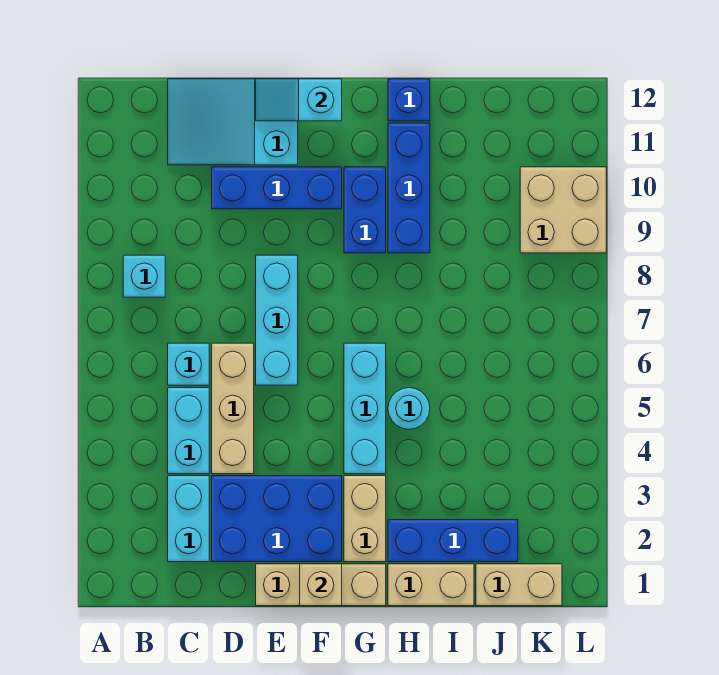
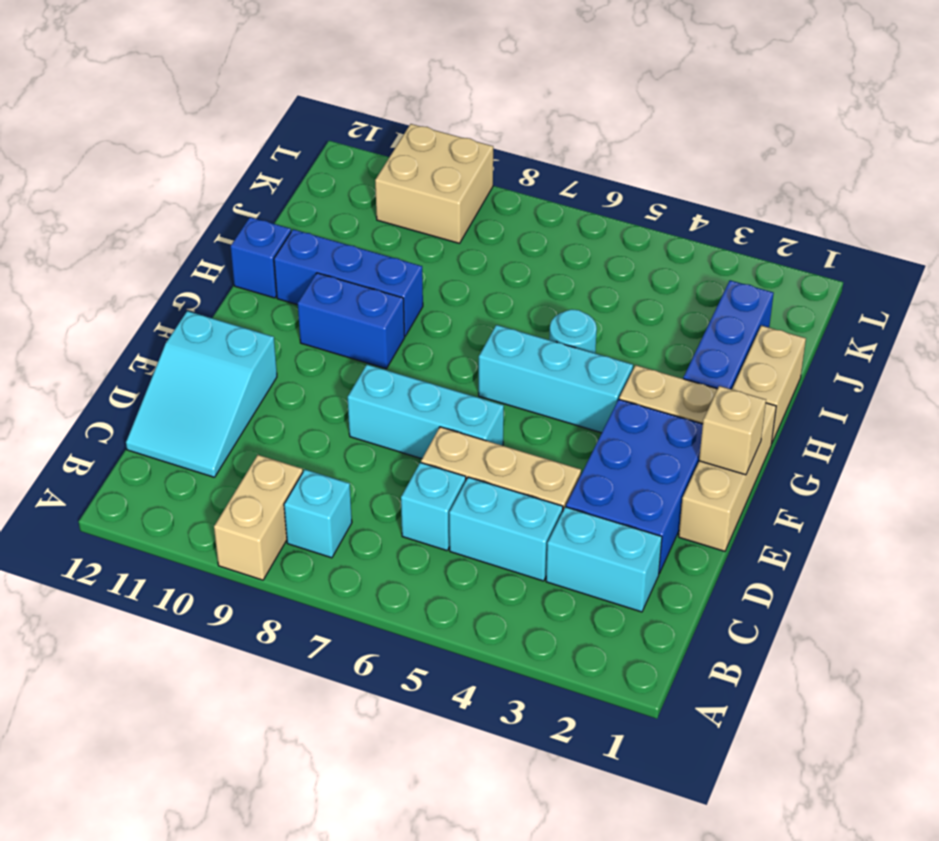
blue brick D10:F10 level 1 -> none
cyan slope E12:F12 level 2 top F -> none
tan brick J1:K1 level 1 -> tan brick A9:B9 level 1

